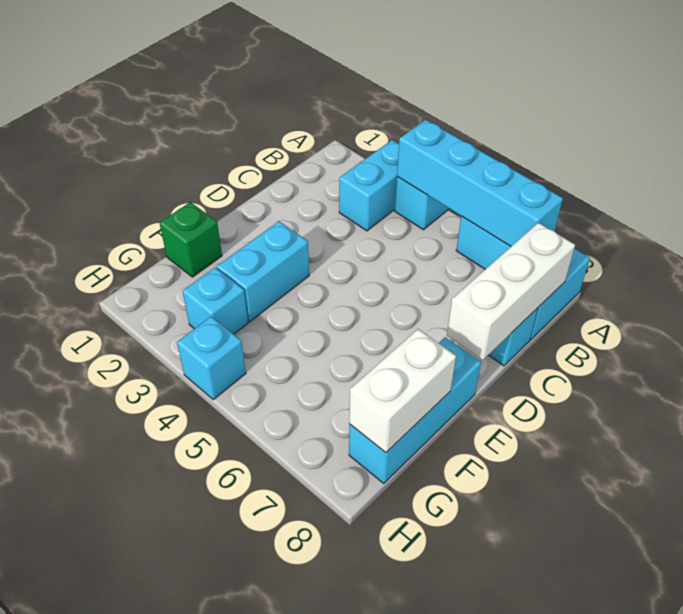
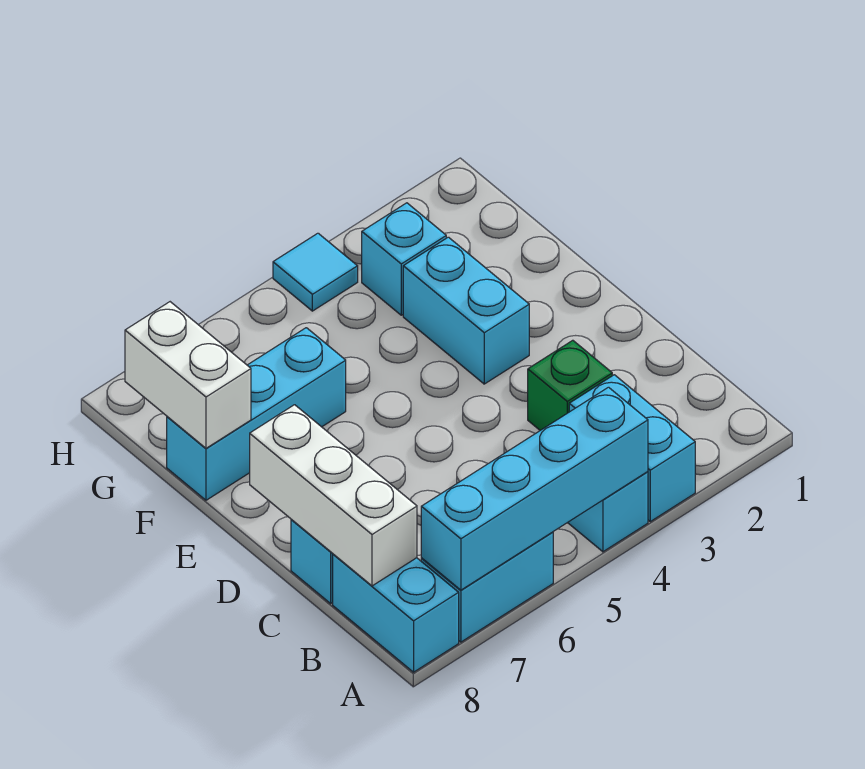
cyan brick E8:G8 level 1 -> cyan brick F6:F8 level 1
green brick F1 level 1 -> green brick C3 level 1
cyan brick H4 level 1 -> cyan tile H4 level 1

